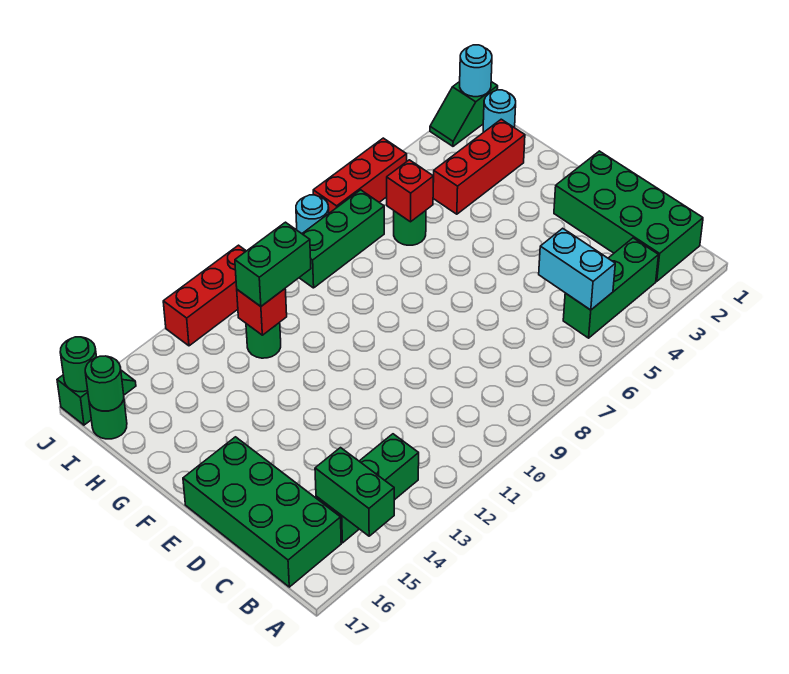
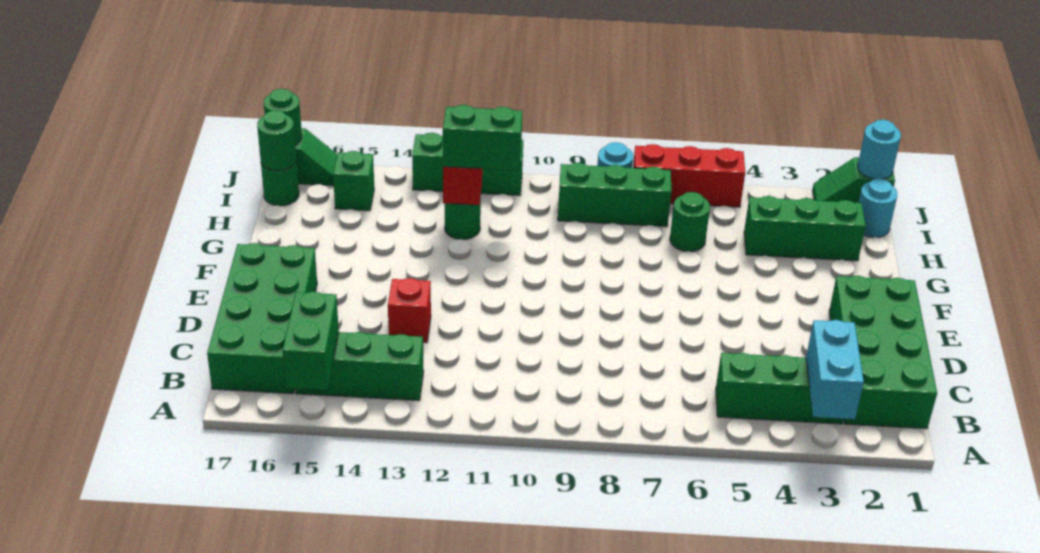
cyan brick B5:C5 level 2 -> cyan brick A3:B3 level 2
red brick H2:H4 level 1 -> green brick H2:H4 level 1
red brick H6 level 2 -> red brick D13 level 1
none -> green brick I15 level 1
red brick J11:J13 level 1 -> green brick J11:J13 level 1

